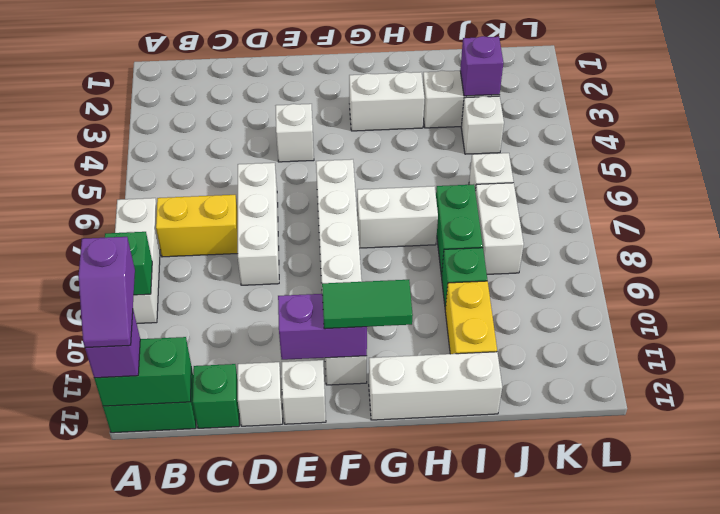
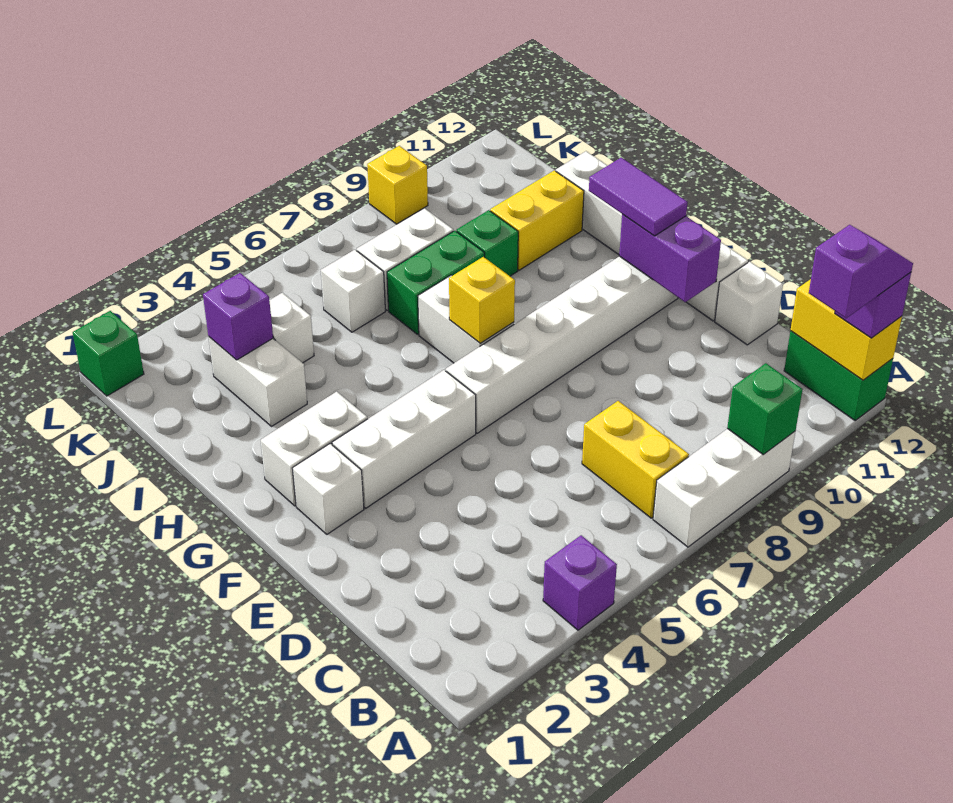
none -> purple brick A4 level 1
green brick A12:B12 level 2 -> yellow brick A12:B12 level 2
green brick C12 level 1 -> green brick L1 level 1
white brick D6:D8 level 1 -> white brick F3:F5 level 1
white brick E4 level 1 -> white brick F2 level 1
green tile F11:G11 level 3 -> purple tile F11:G11 level 3
white brick G3:H3 level 1 -> white brick G2:G3 level 1
none -> yellow brick G7 level 2
none -> yellow brick L9 level 1

